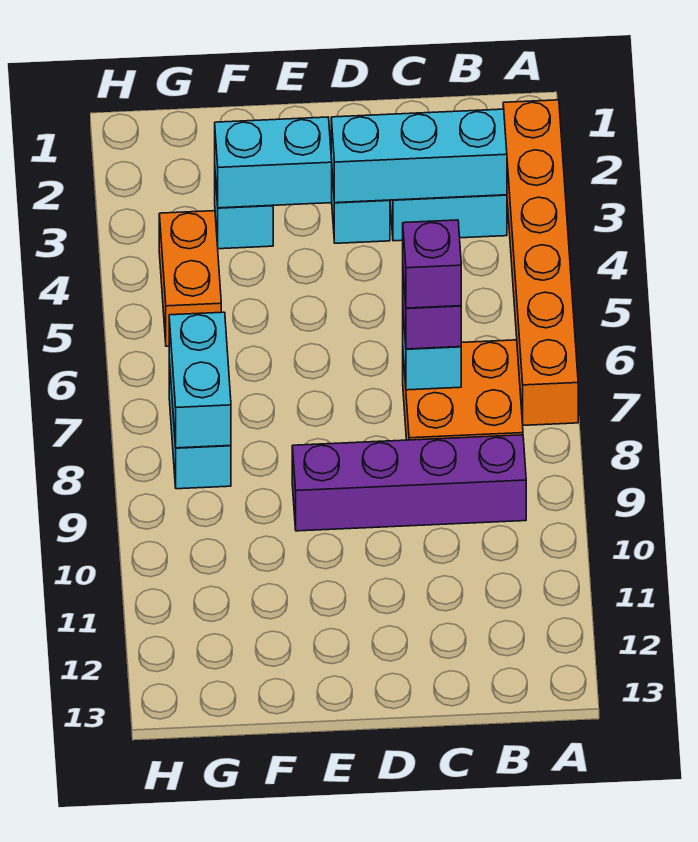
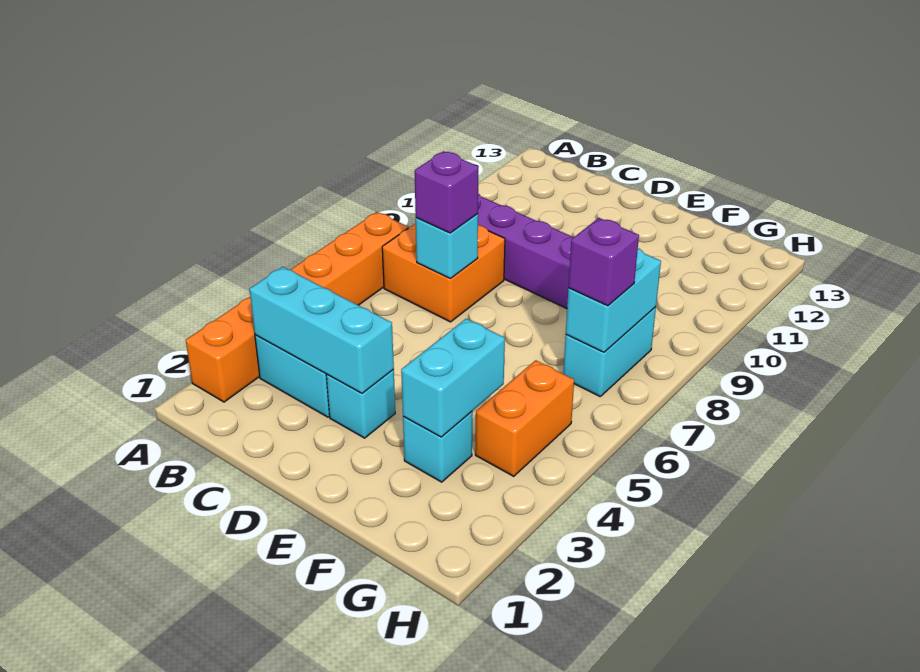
purple brick C7 level 4 -> purple brick G7 level 3
cyan brick E3:F3 level 2 -> cyan brick F3:F4 level 2

